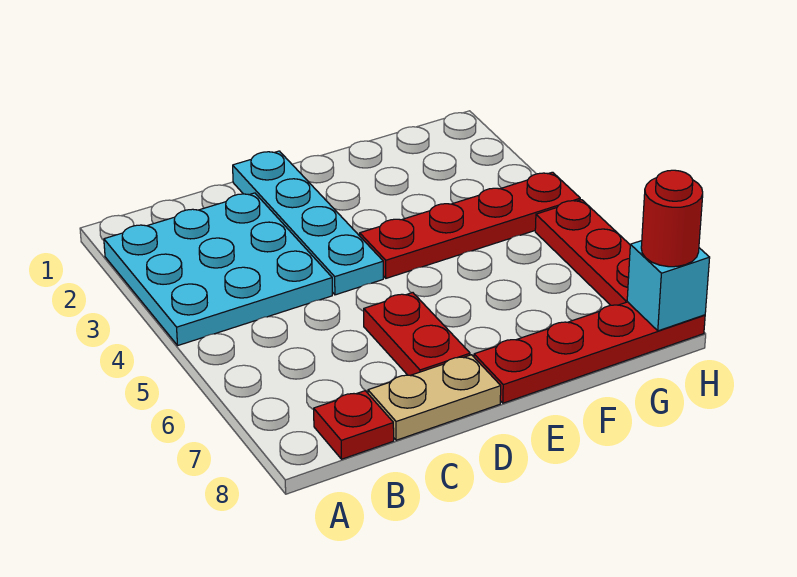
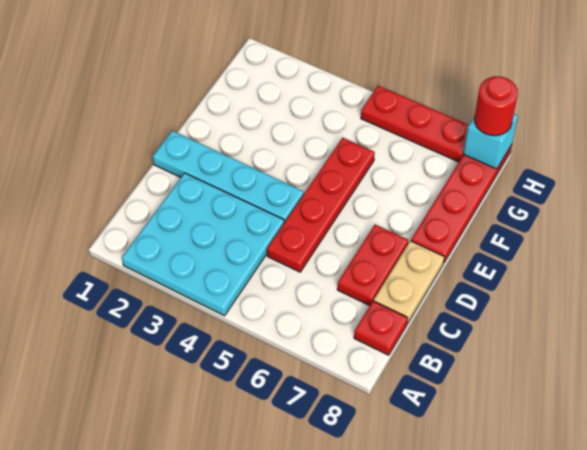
red plate D6:D7 level 1 -> red plate C7:D7 level 1
red plate E4:H4 level 1 -> red plate C5:F5 level 1

